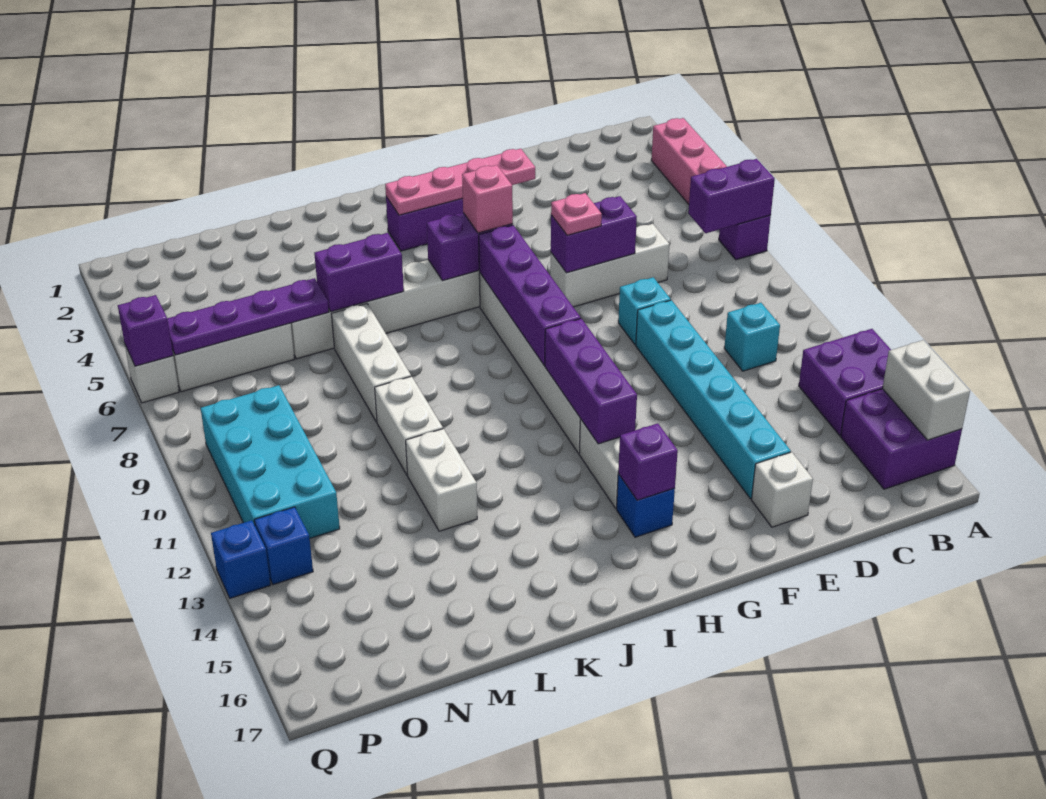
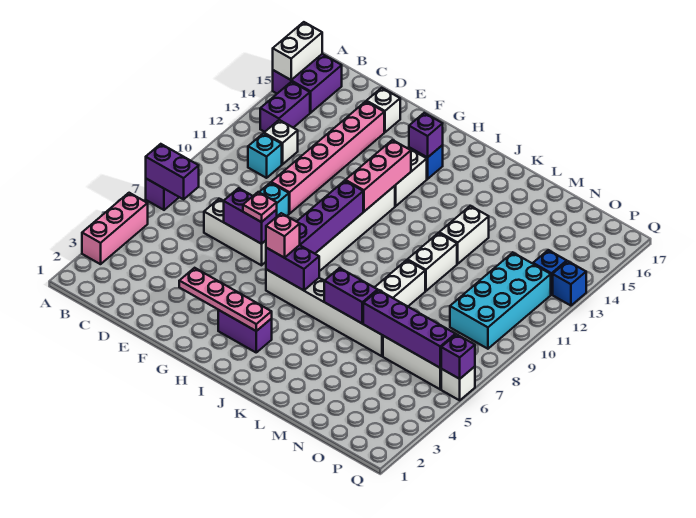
purple brick A13:B14 level 1 -> purple brick B13:B14 level 1
none -> white brick C12 level 1
cyan brick E10:E15 level 1 -> pink brick E10:E15 level 1
purple brick H11:H13 level 2 -> pink brick H11:H13 level 2
purple plate M6:P6 level 2 -> purple brick M6:P6 level 2

